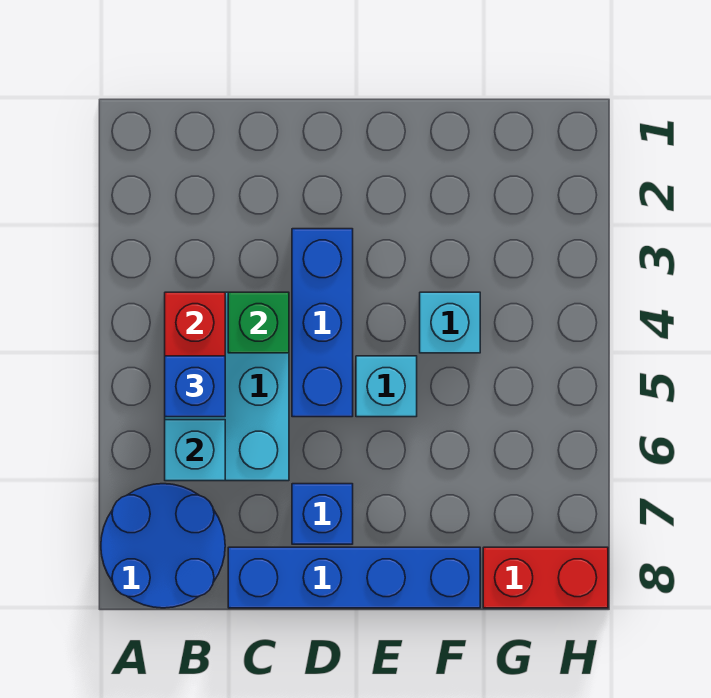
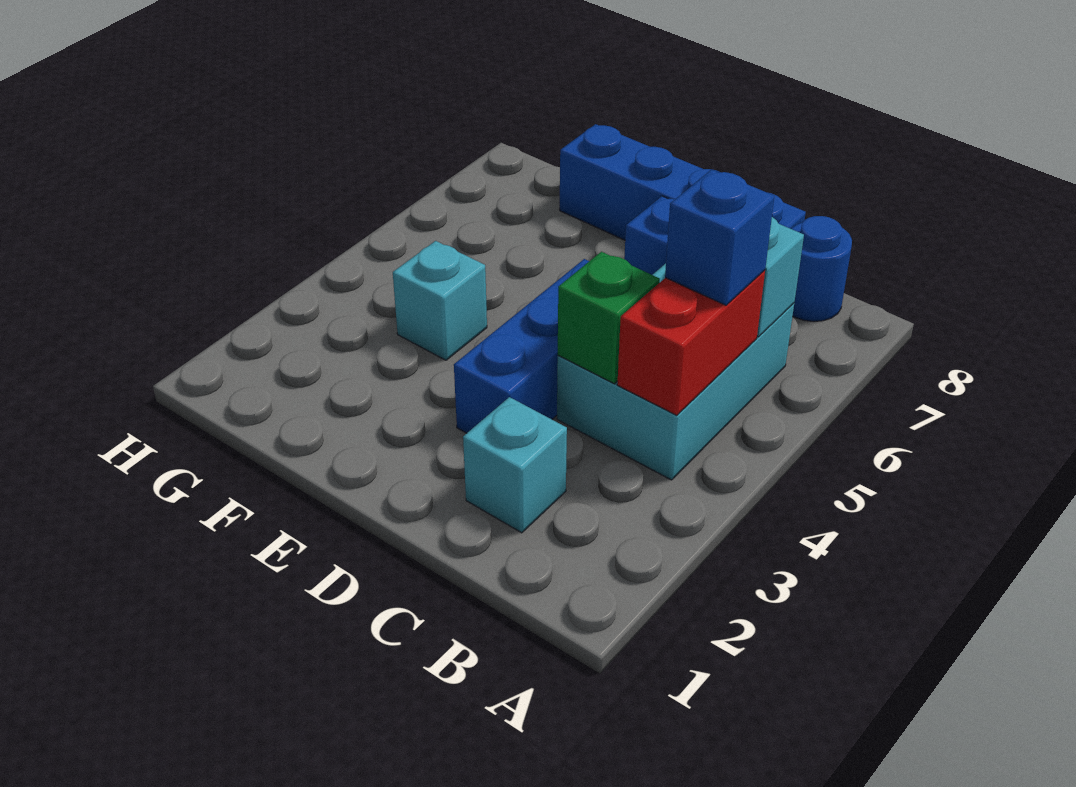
blue round brick A7:B8 level 1 -> blue round brick B8 level 1
cyan brick E5 level 1 -> cyan brick C2 level 1
red brick G8:H8 level 1 -> none

